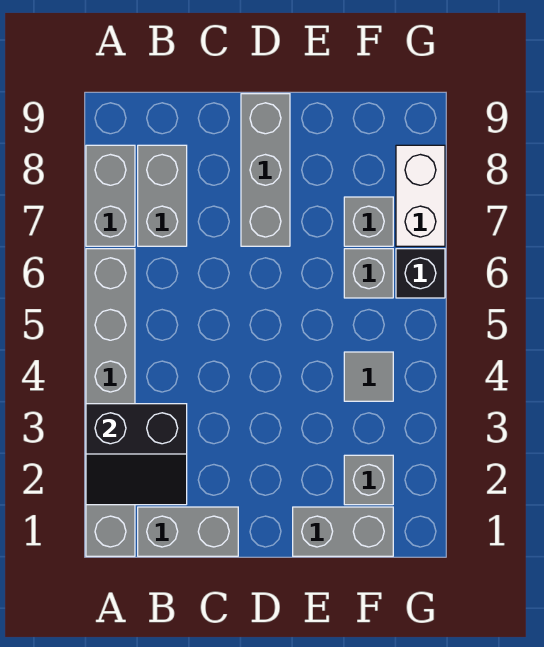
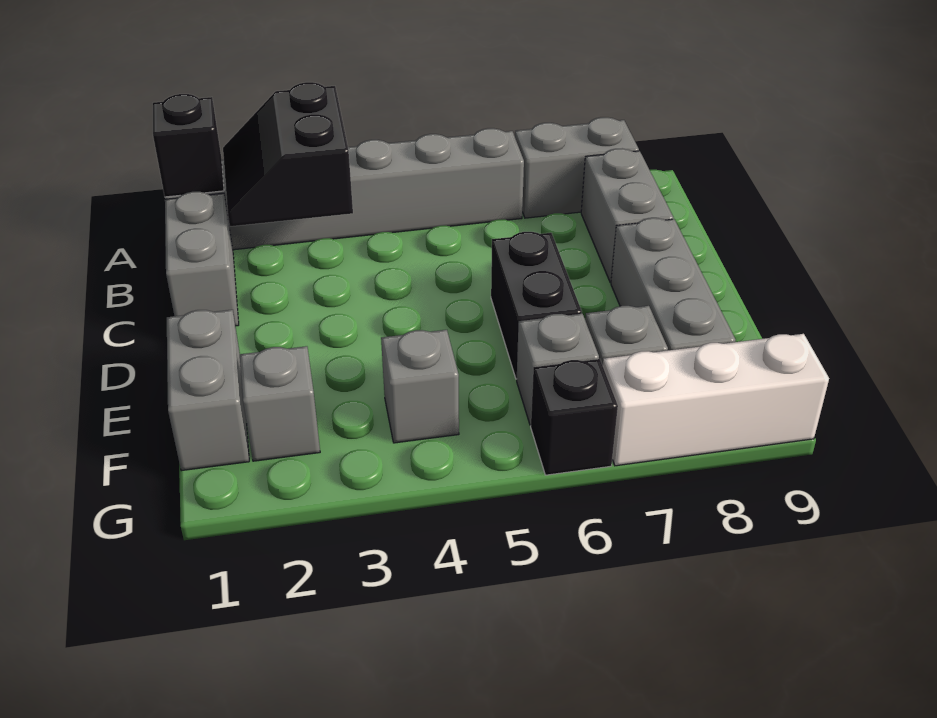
none -> black brick A1 level 2
grey brick B7:B8 level 1 -> grey brick B8:C8 level 1
none -> black brick D6:E6 level 1
grey brick D7:D9 level 1 -> grey brick D8:F8 level 1
grey tile F4 level 1 -> grey brick F4 level 1
white brick G7:G8 level 1 -> white brick G7:G9 level 1

